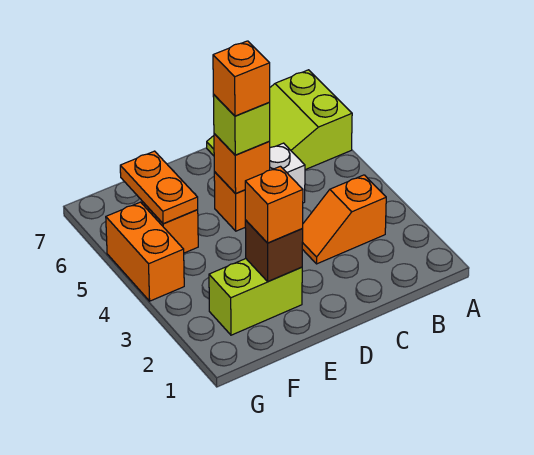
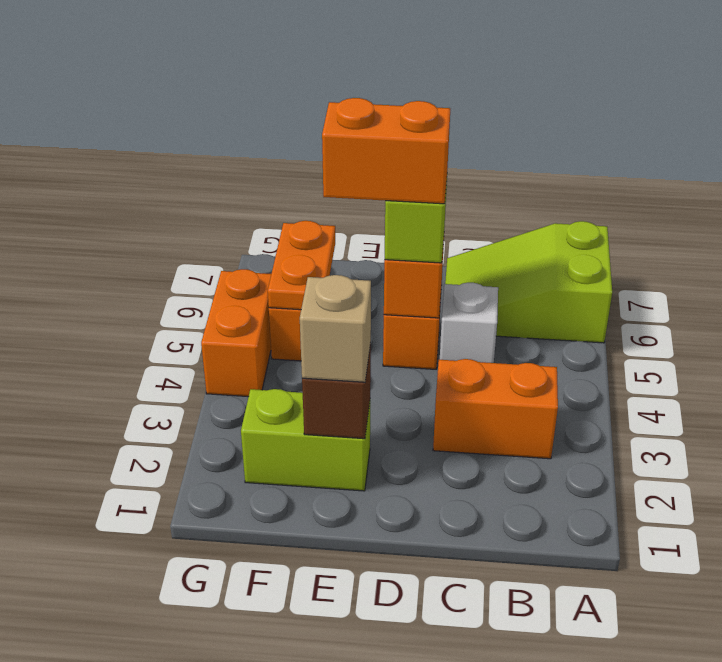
orange slope B3:C3 level 1 top B -> orange brick B3:C3 level 1
orange brick D5 level 4 -> orange brick D5:E5 level 4
orange brick E2 level 3 -> tan brick E2 level 3

